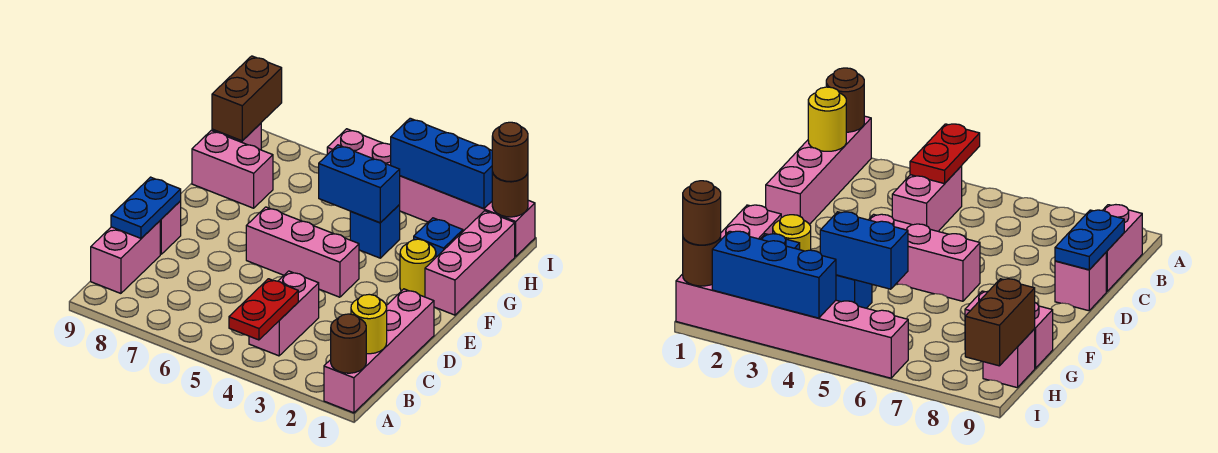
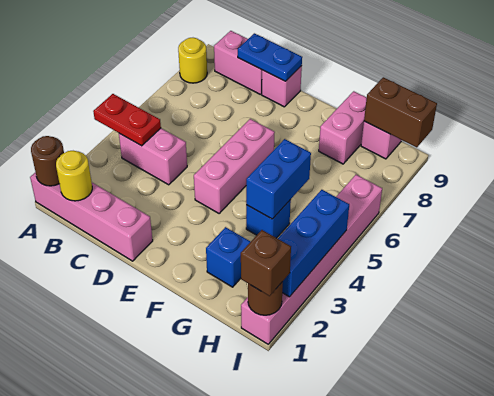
pink brick F1:H1 level 1 -> none
yellow round brick F2 level 1 -> yellow round brick A8 level 1
brown round brick I1 level 3 -> brown brick I1 level 3

